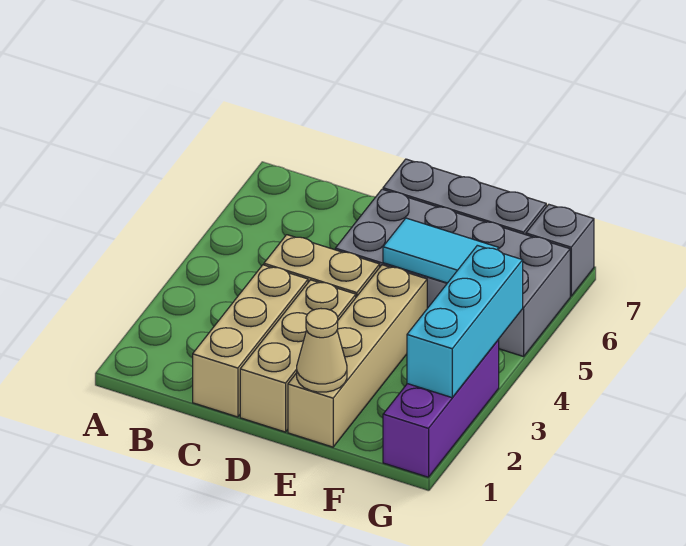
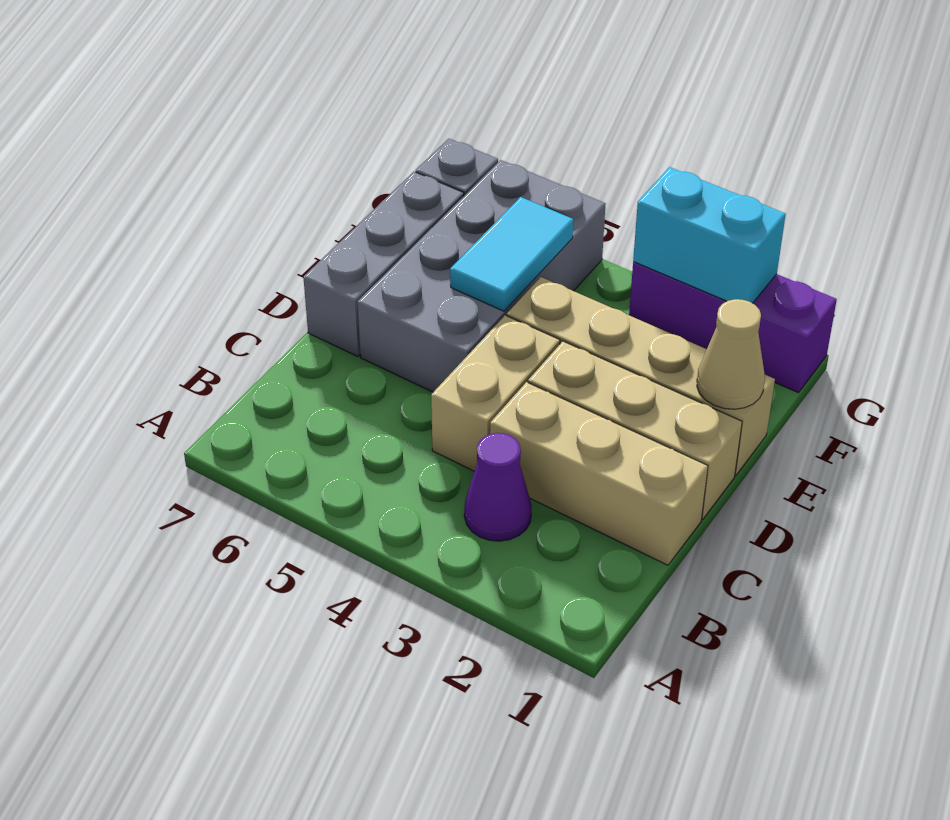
none -> purple cone B3 level 1
cyan brick G2:G4 level 2 -> cyan brick G2:G3 level 2

